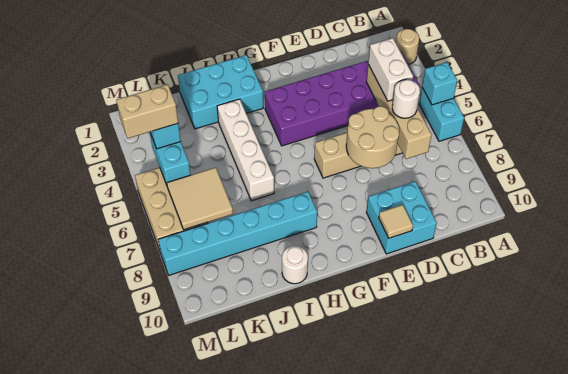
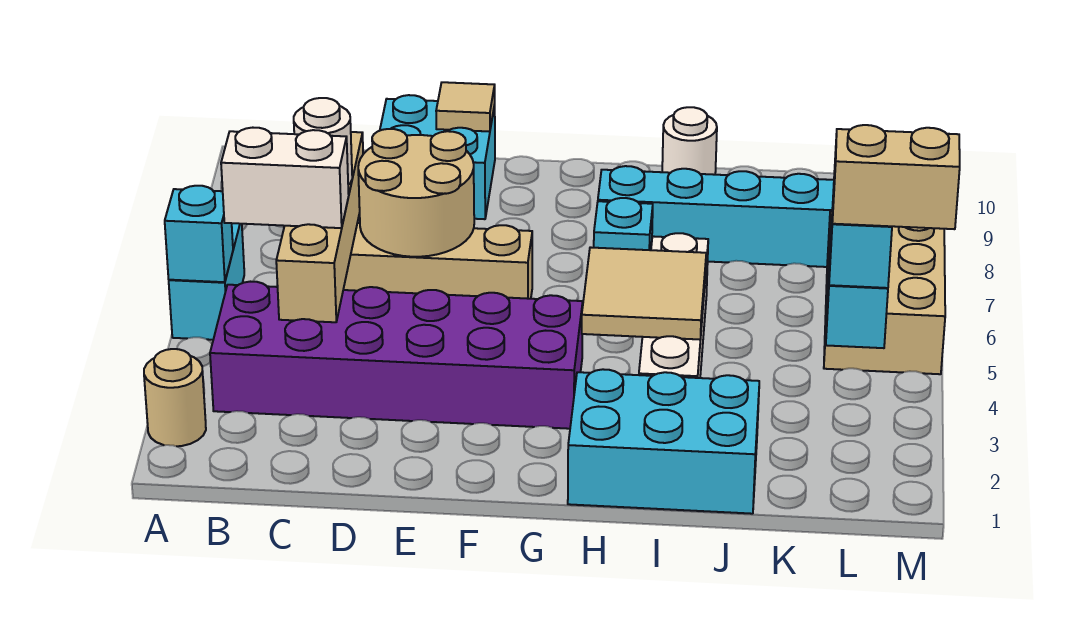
white brick C4:C5 level 3 -> white brick B5:C5 level 3
none -> cyan brick H7 level 1
tan tile K6:L7 level 2 -> tan tile H4:I5 level 2

